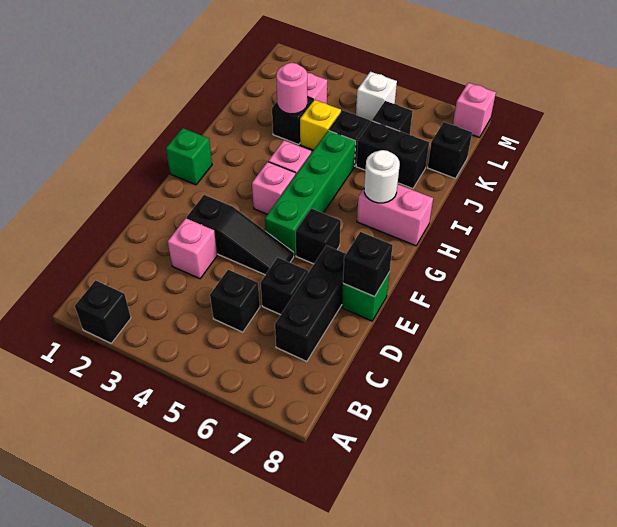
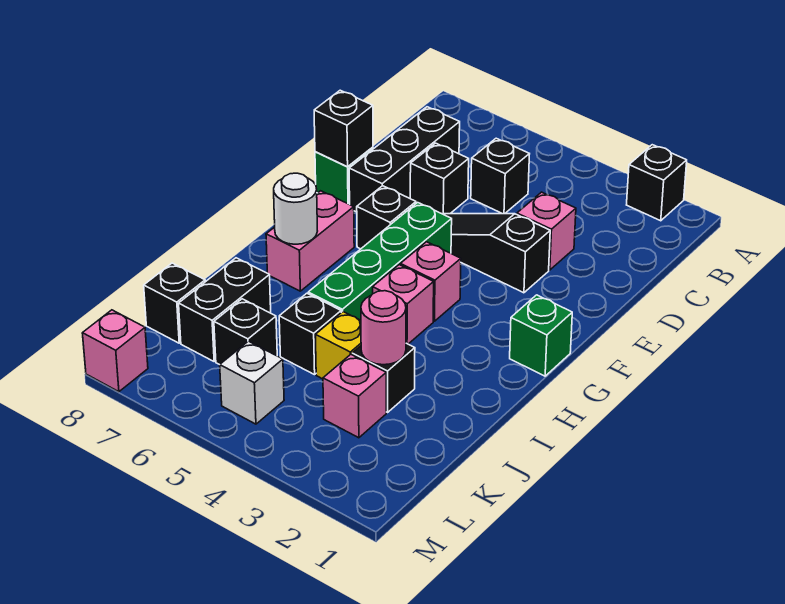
pink brick H7:H8 level 1 -> pink brick G7:H7 level 1
black brick J6:J7 level 1 -> black brick J7:K7 level 1

